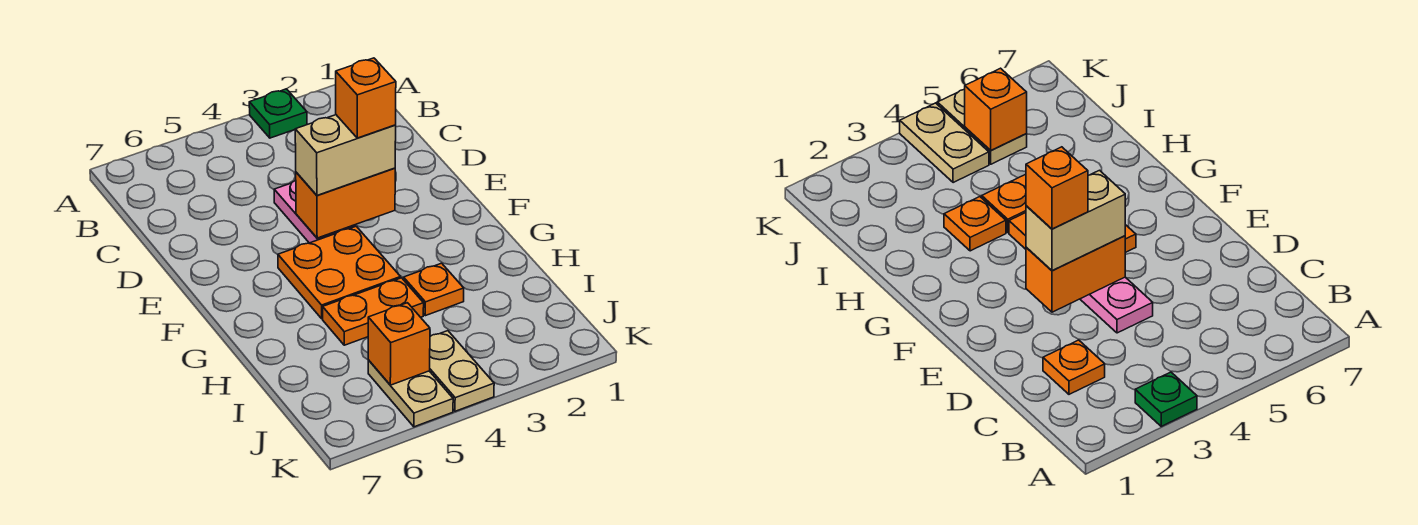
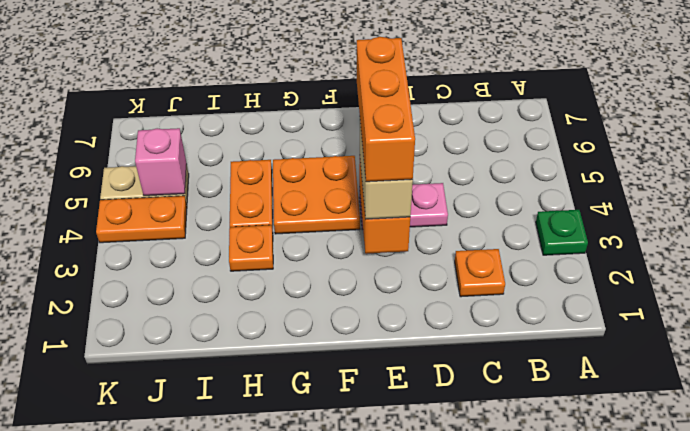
orange brick E3 level 4 -> orange brick E3:E5 level 4
tan plate J4:K4 level 1 -> orange plate J4:K4 level 1
orange brick J5 level 2 -> pink brick J5 level 2

